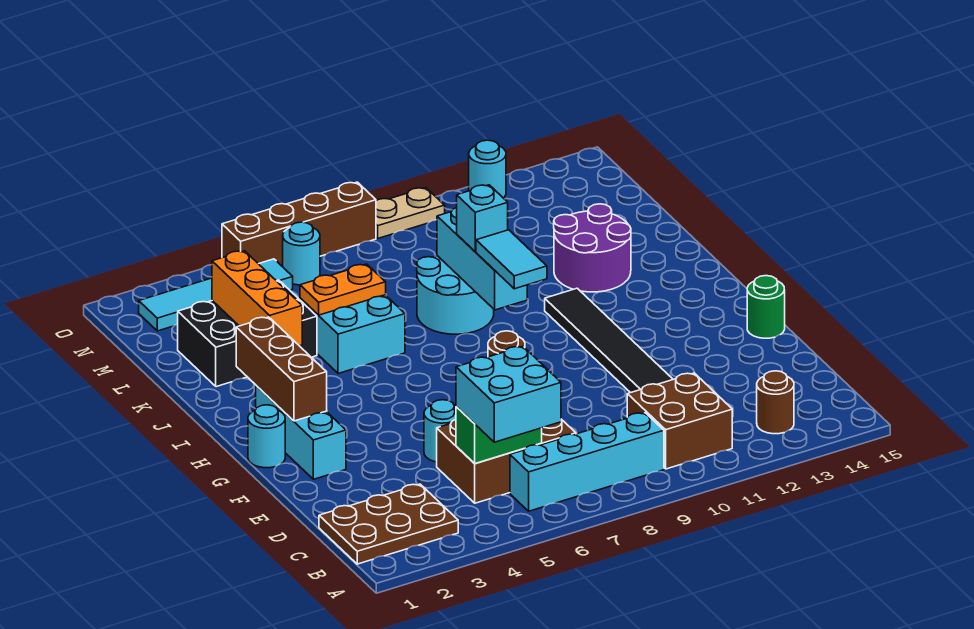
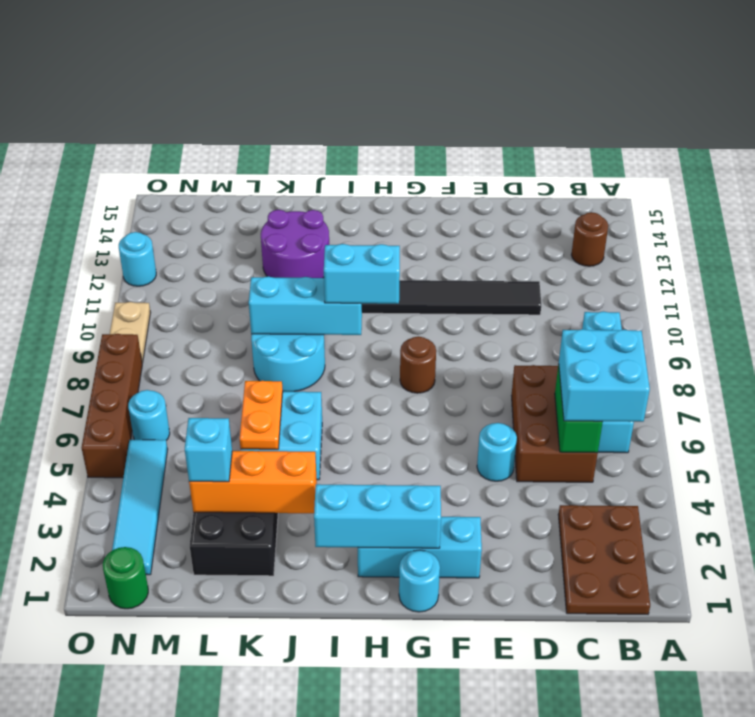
brown brick B10:C11 level 1 -> none
green round brick F15 level 1 -> green round brick N1 level 1
brown brick G2:I2 level 2 -> cyan brick G2:I2 level 2
cyan tile H9:I9 level 3 -> cyan brick H9:I9 level 3
cyan brick J9 level 3 -> cyan brick L3 level 3

